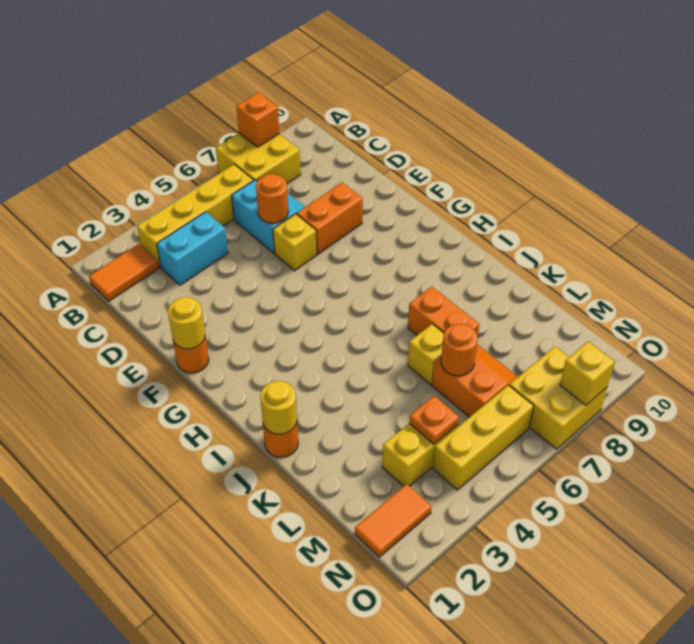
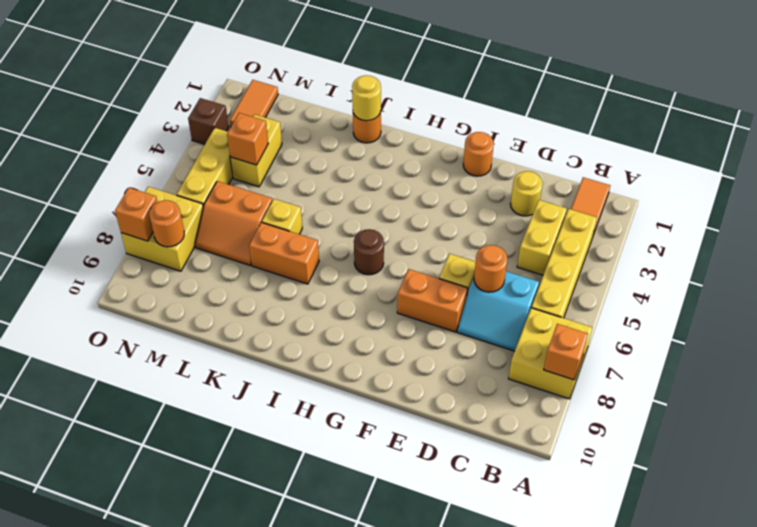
cyan brick C3:C4 level 1 -> yellow brick C3:C4 level 1
orange brick E7:E8 level 1 -> orange brick E7:F7 level 1
yellow round brick F1 level 2 -> yellow round brick D2 level 1
none -> brown round brick H6 level 1
orange round brick L6 level 2 -> orange round brick N8 level 2
orange plate M4 level 2 -> orange brick M4 level 2
none -> brown brick O3 level 1
yellow brick O8 level 2 -> orange brick O8 level 2

